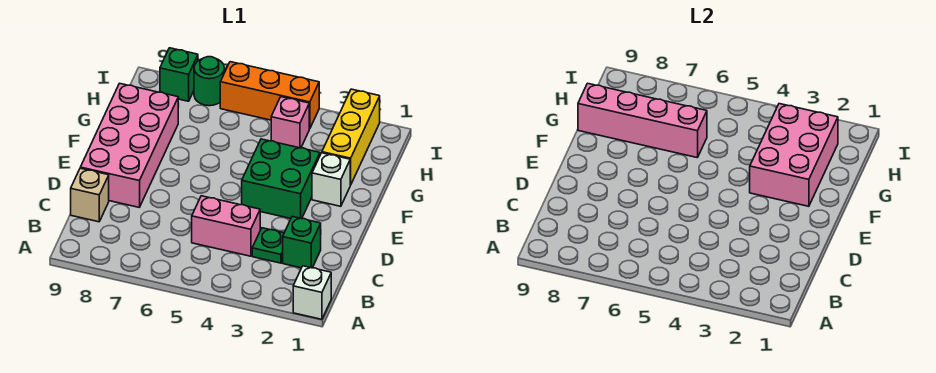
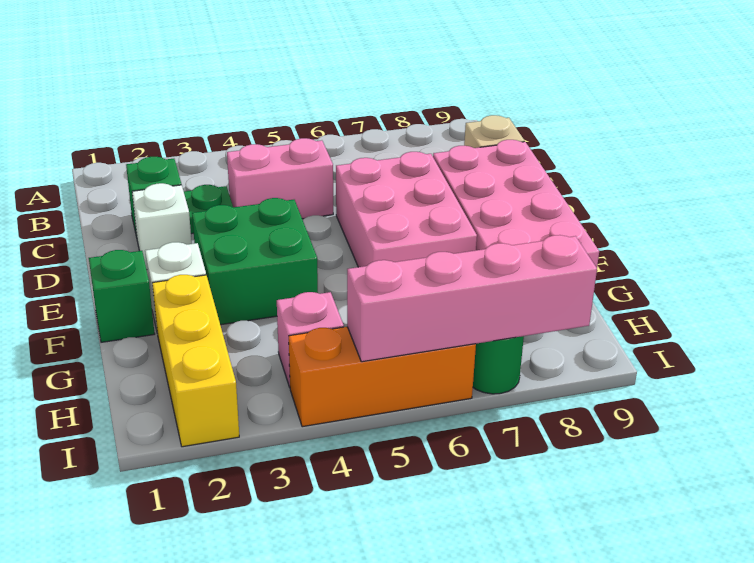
white brick A1 level 1 -> white brick D2 level 1
pink brick F2:H3 level 2 -> pink brick D6:F7 level 1
pink brick G6:G9 level 2 -> pink brick I5:I8 level 2
green brick I8 level 1 -> green brick F1 level 1

